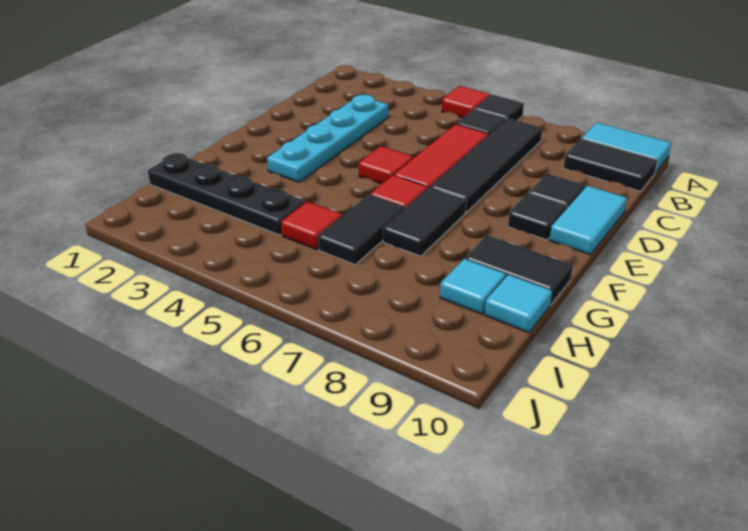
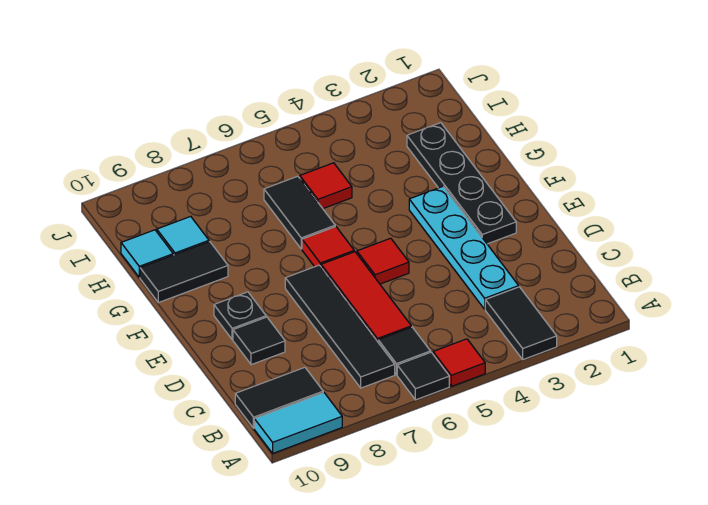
cyan tile D10:E10 level 1 -> none
black tile E9 level 1 -> black plate E9 level 1
black tile F7:G7 level 1 -> black tile A3:B3 level 1
black plate H1:H4 level 1 -> black plate E2:H2 level 1

